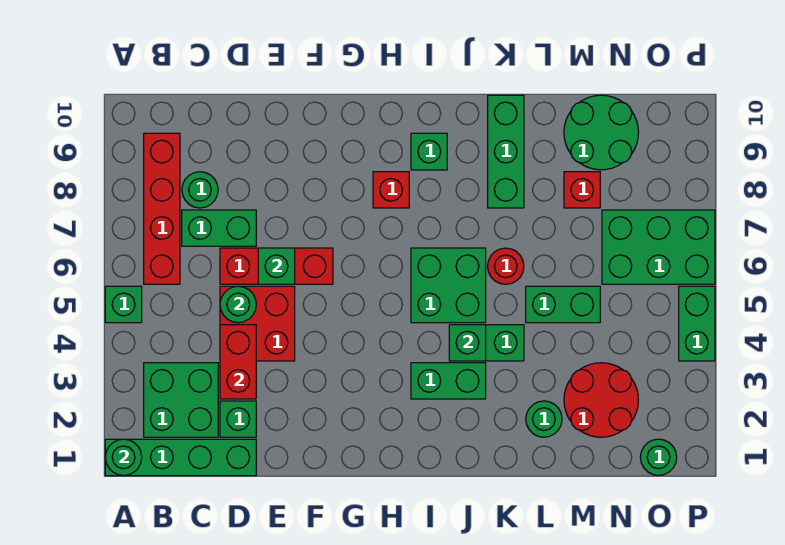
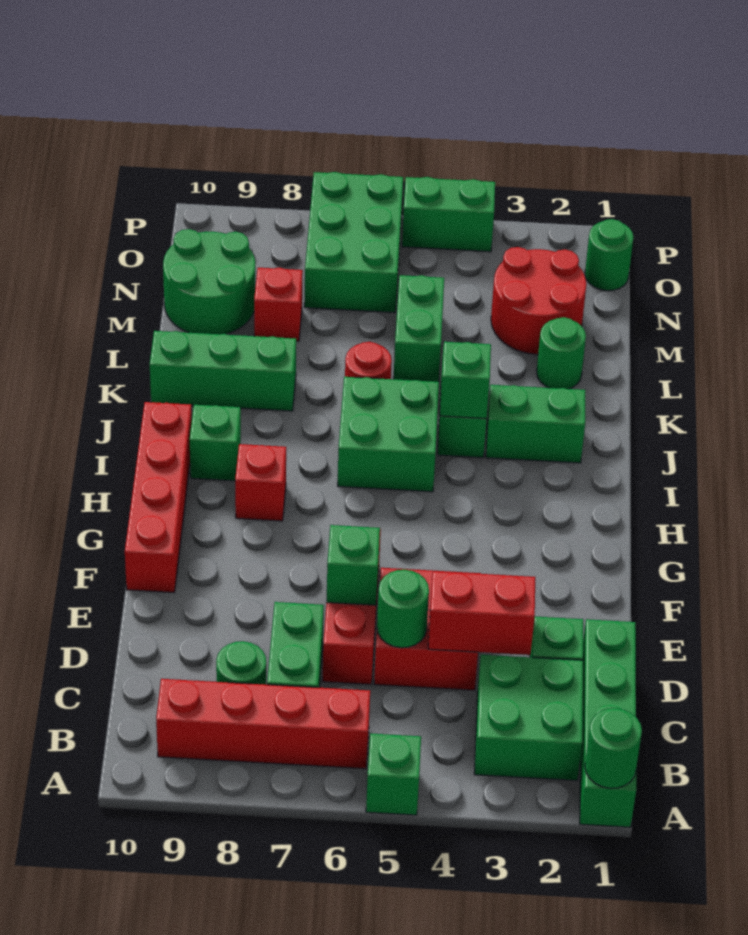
none -> red brick F10:I10 level 1
green brick I3:J3 level 1 -> green brick J2:J3 level 1

